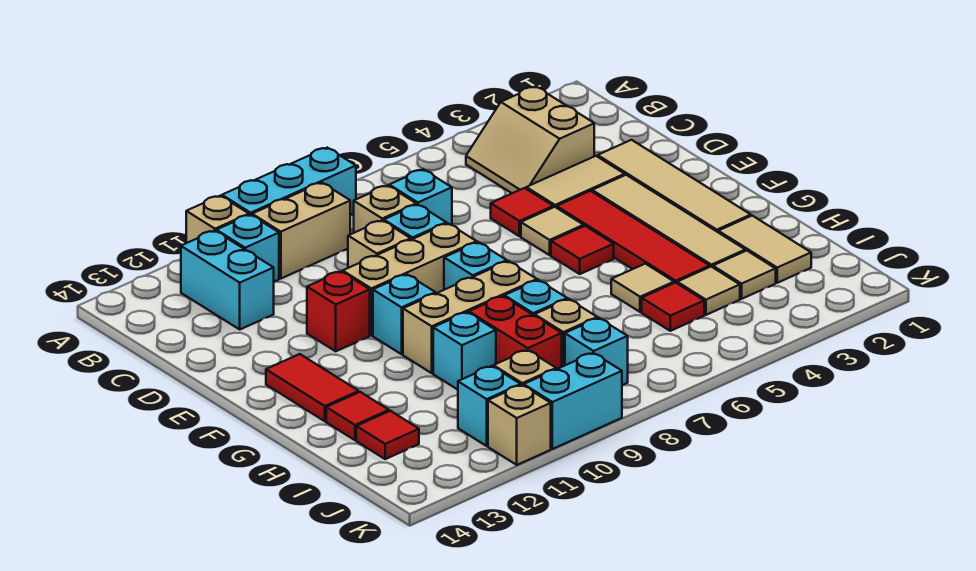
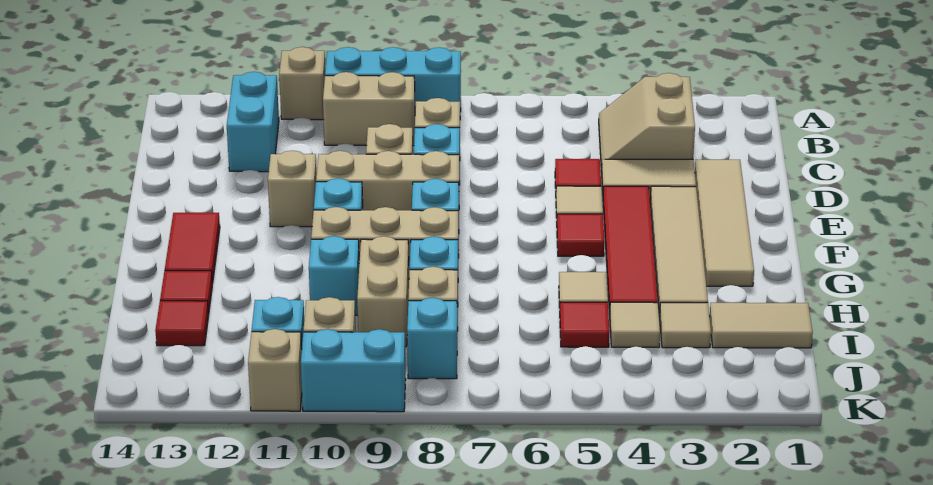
cyan brick B11 level 1 -> none
cyan brick C7 level 1 -> none
red brick E11 level 1 -> tan brick E11 level 1
tan tile H2:I2 level 1 -> tan tile I1:I2 level 1
red brick H9:I9 level 1 -> tan brick H9:I9 level 1

